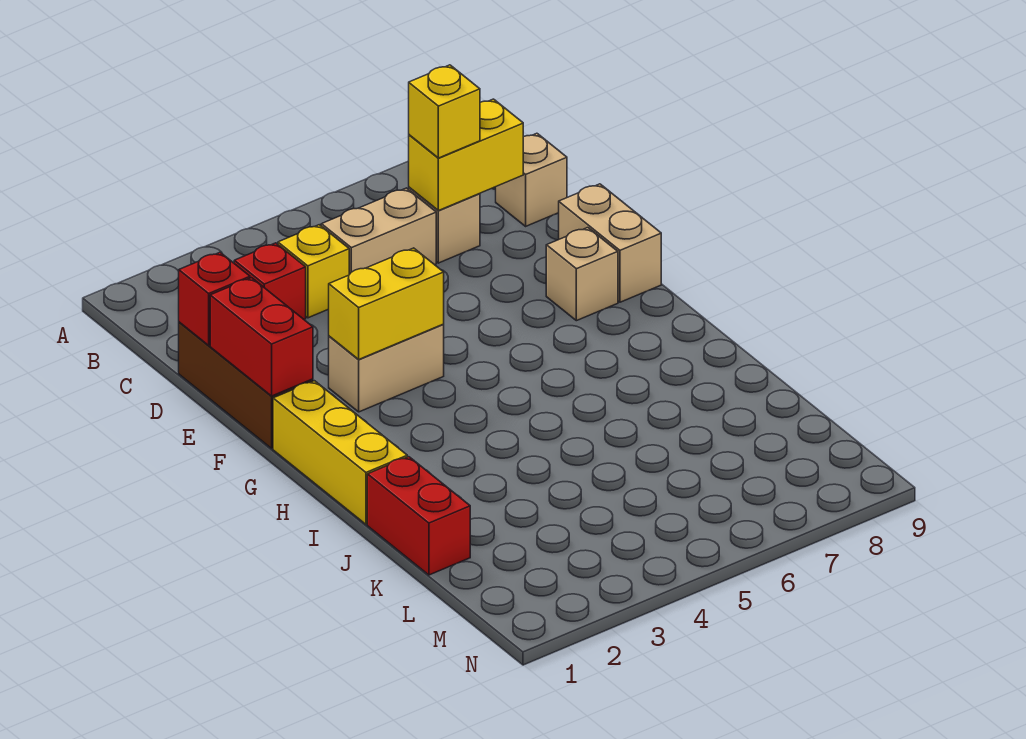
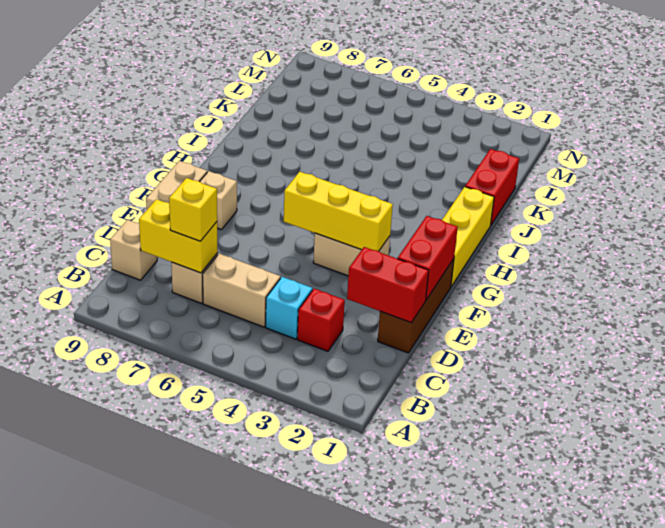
yellow brick C4 level 1 -> cyan brick C4 level 1
red brick D1 level 2 -> red brick D1:D2 level 2
yellow brick F3:F4 level 2 -> yellow brick F3:F5 level 2

